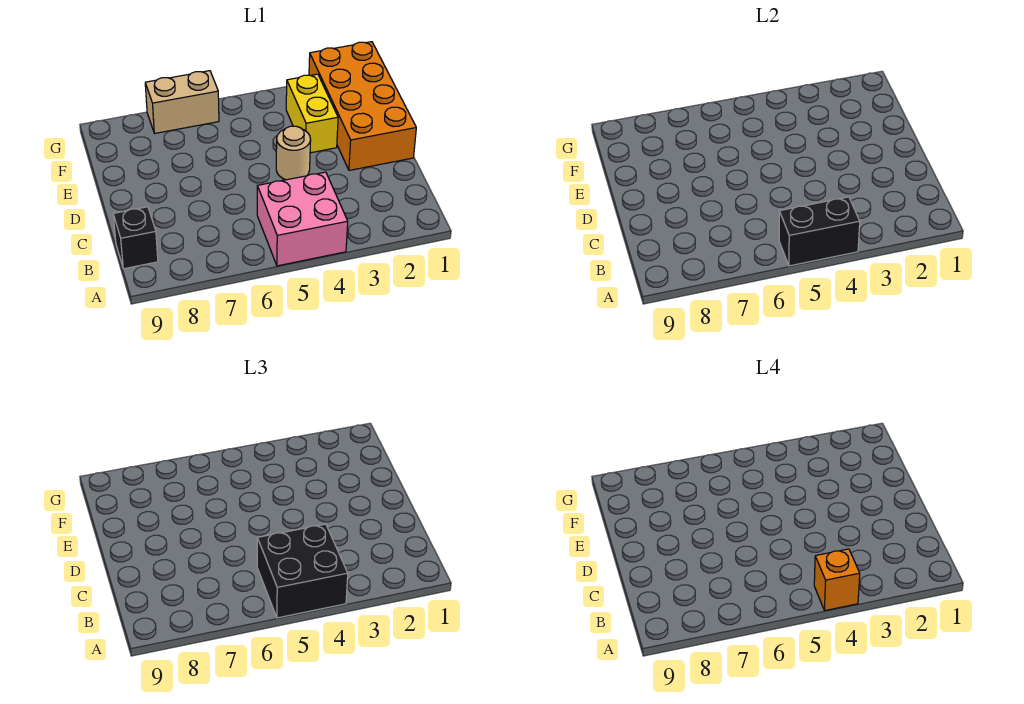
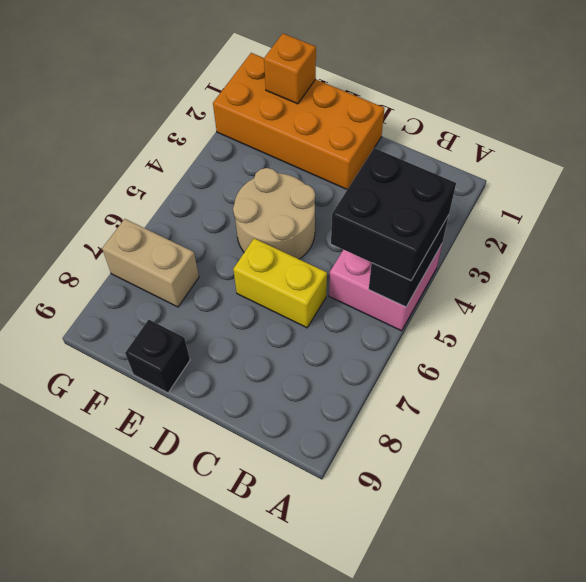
orange brick A4 level 4 -> orange brick F1 level 2
black brick B9 level 1 -> black brick E9 level 1
tan round brick D4 level 1 -> tan round brick D4:E5 level 1
yellow brick E3:F3 level 1 -> yellow brick C6:D6 level 1
tan brick G6:G7 level 1 -> tan brick F7:G7 level 1

